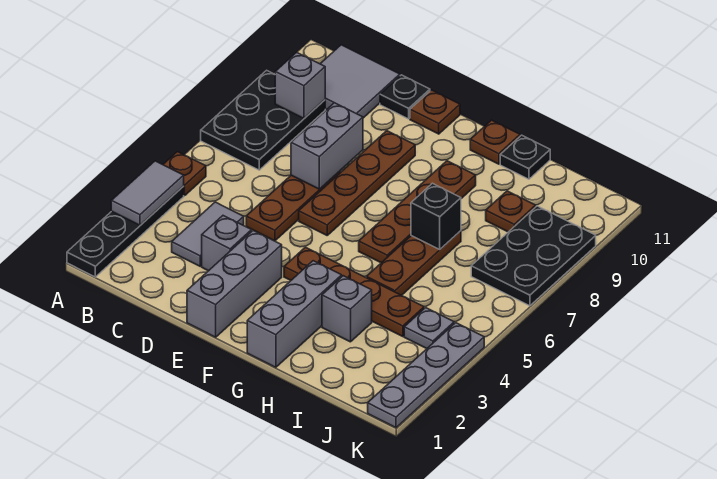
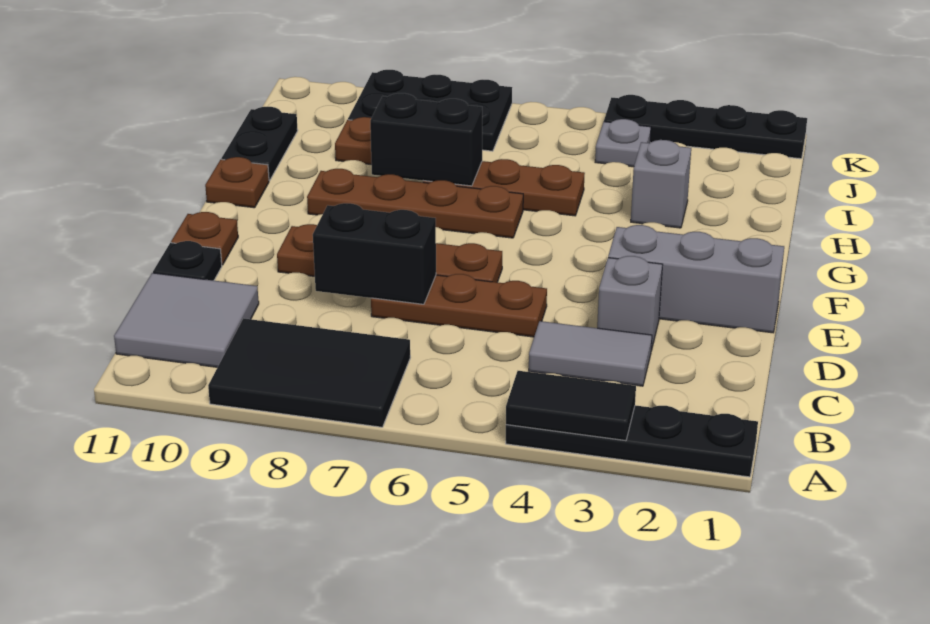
grey tile A3:A4 level 2 -> black tile A3:A4 level 2
brown plate A5 level 1 -> none
black plate A7:B9 level 1 -> black tile A7:B9 level 1
grey brick B9 level 2 -> none
grey brick D7:D8 level 2 -> black brick D7:D8 level 2
brown plate F4:I4 level 1 -> none
grey brick G1:G3 level 1 -> none
black brick H7 level 2 -> black brick H7:H8 level 2
black plate H11 level 1 -> black plate H11:I11 level 1
grey plate K1:K4 level 1 -> black plate K1:K4 level 1

